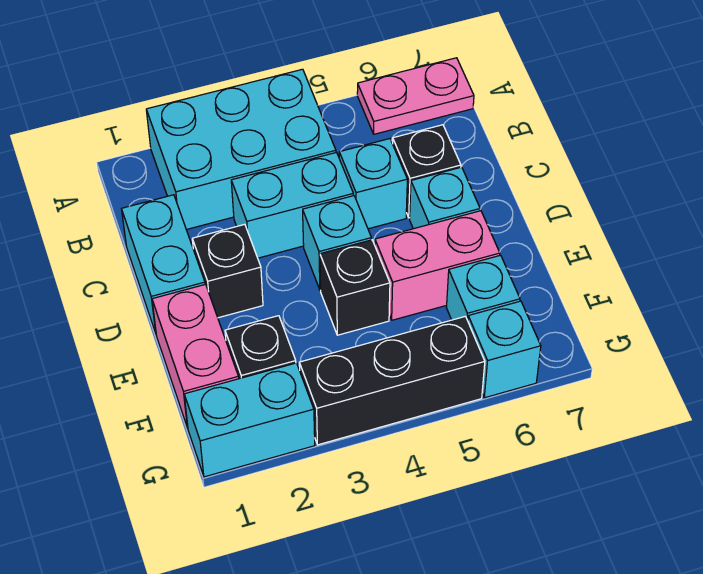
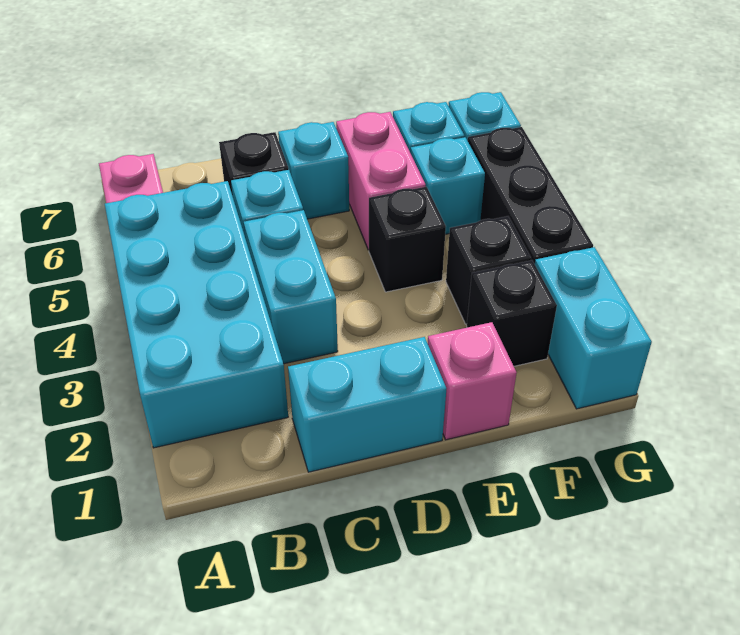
cyan brick A2:B4 level 1 -> cyan brick A2:B5 level 1
black brick D2 level 1 -> black brick F3 level 1
cyan brick D4 level 1 -> cyan brick F5 level 1
pink brick E1:F1 level 1 -> pink brick E1 level 1

